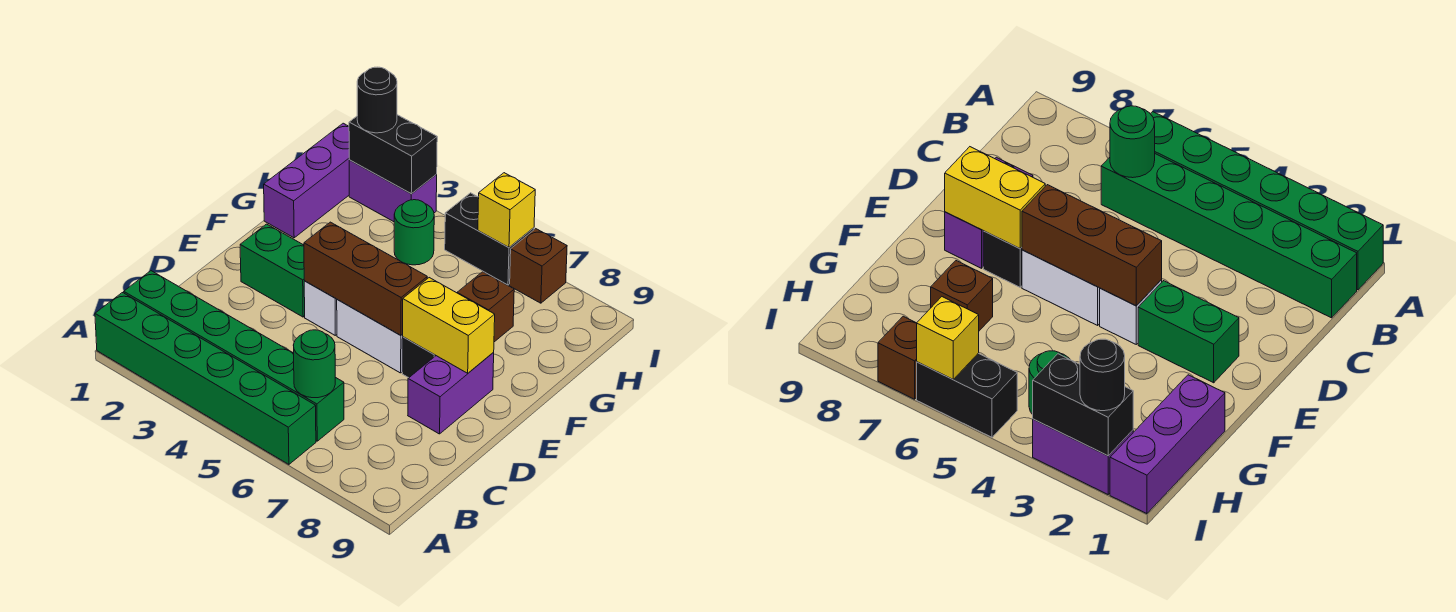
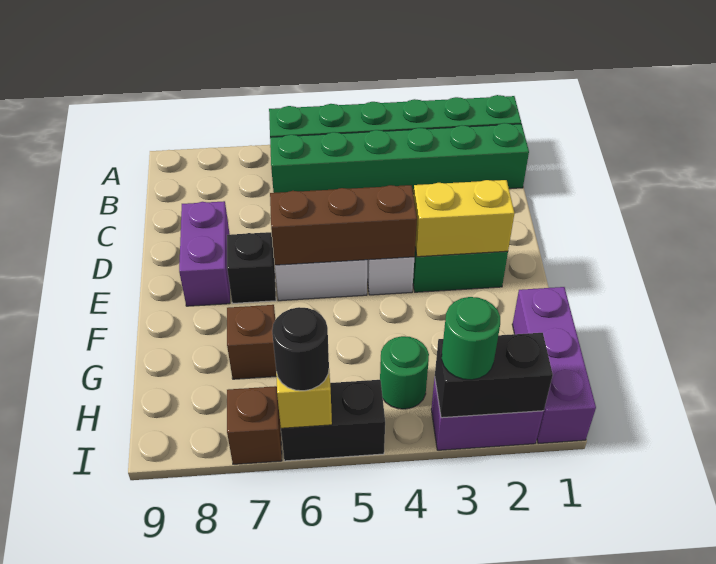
green round brick B6 level 2 -> green round brick I3 level 3
yellow brick E7:E8 level 2 -> yellow brick E2:E3 level 2
black round brick I2 level 3 -> black round brick I6 level 3

